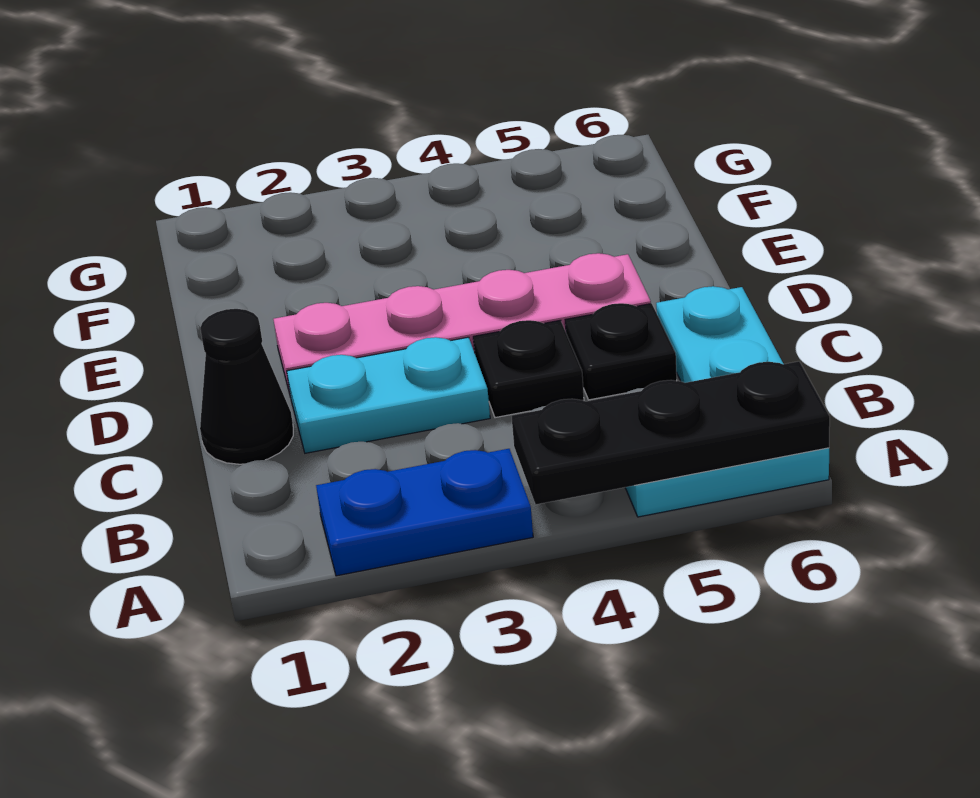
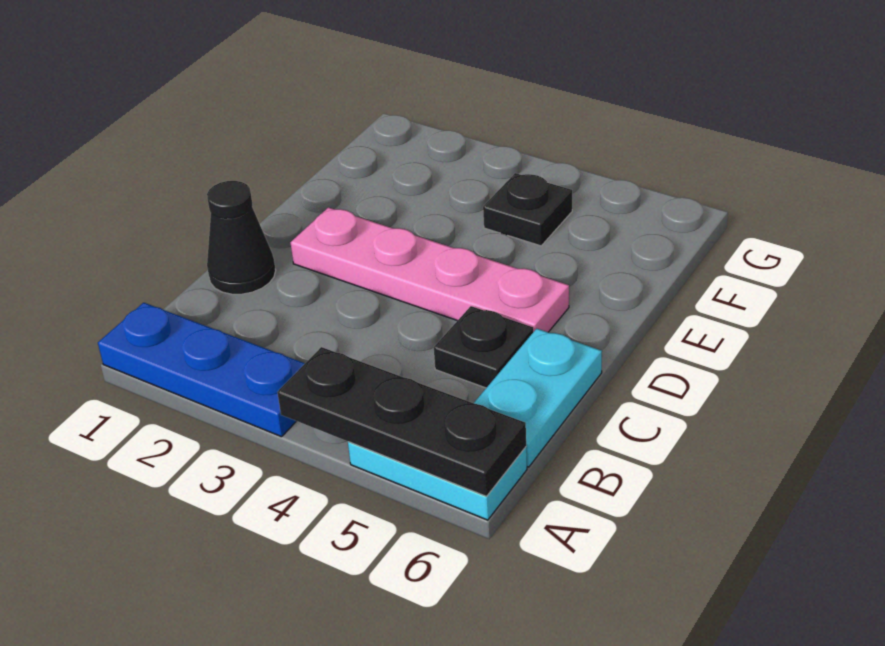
blue plate A2:A3 level 1 -> blue plate A1:A3 level 1
cyan plate C2:C3 level 1 -> none
black plate C4 level 1 -> black plate F4 level 1

